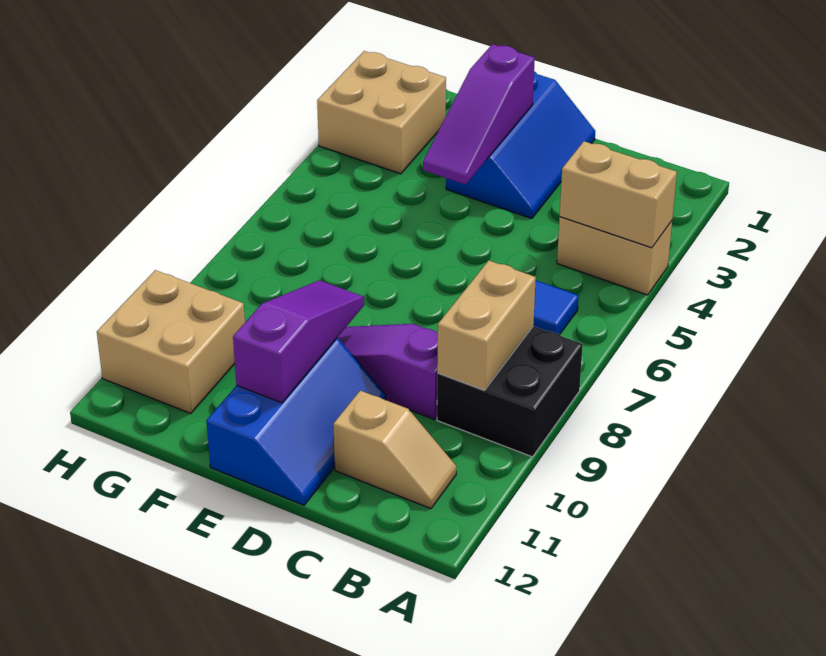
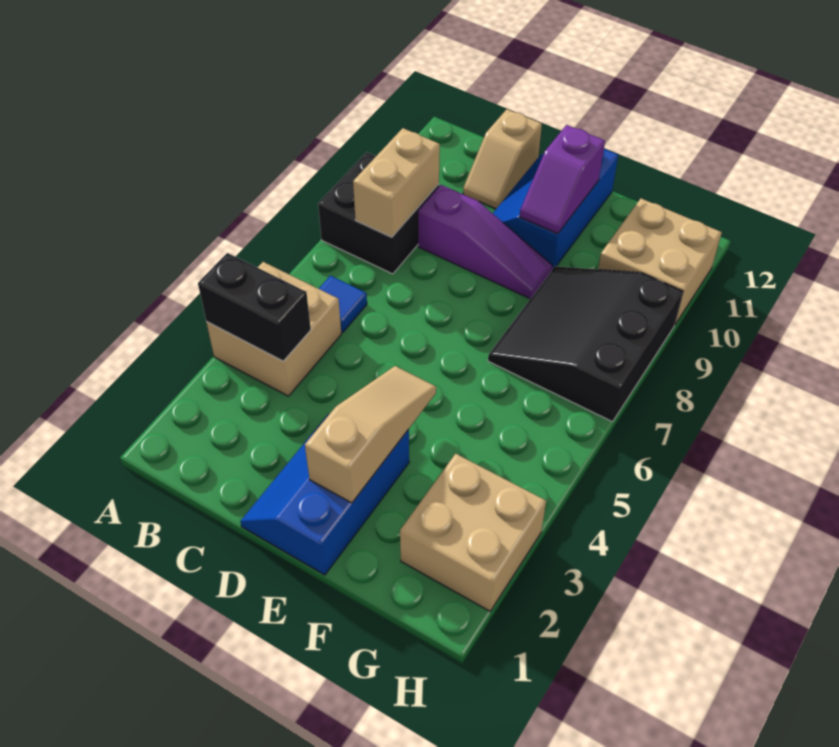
tan brick A4:B4 level 1 -> tan brick A4:B5 level 1
tan brick A4:B4 level 2 -> black brick A4:B4 level 2
tan slope B11:C11 level 1 top C -> tan slope C11:C12 level 1 top 12
purple slope E2:E4 level 2 top 2 -> tan slope E2:E4 level 2 top 2
purple slope E9:E11 level 2 top 11 -> purple slope E10:E11 level 2 top 11
none -> black slope F7:H9 level 1 top H

